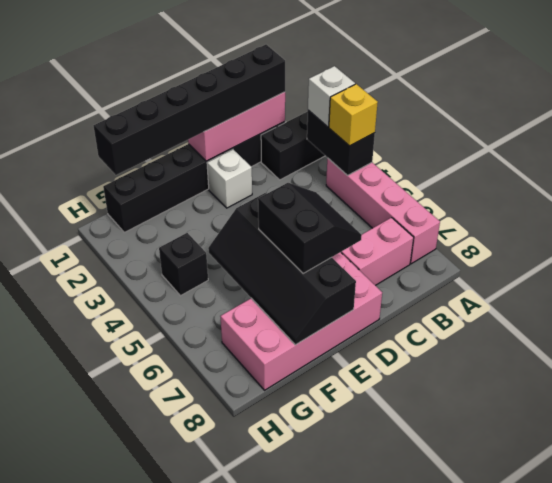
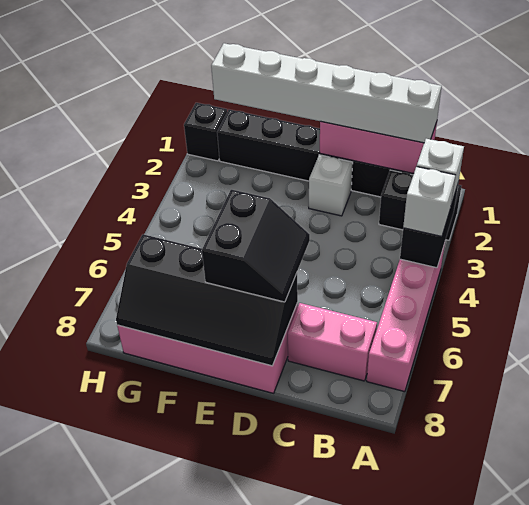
yellow brick A4 level 3 -> white brick A4 level 3
black brick B1:G1 level 3 -> white brick B1:G1 level 3
black slope E5:F8 level 2 top E -> black slope D7:G8 level 2 top 7
black brick G4 level 1 -> black brick H1 level 1

